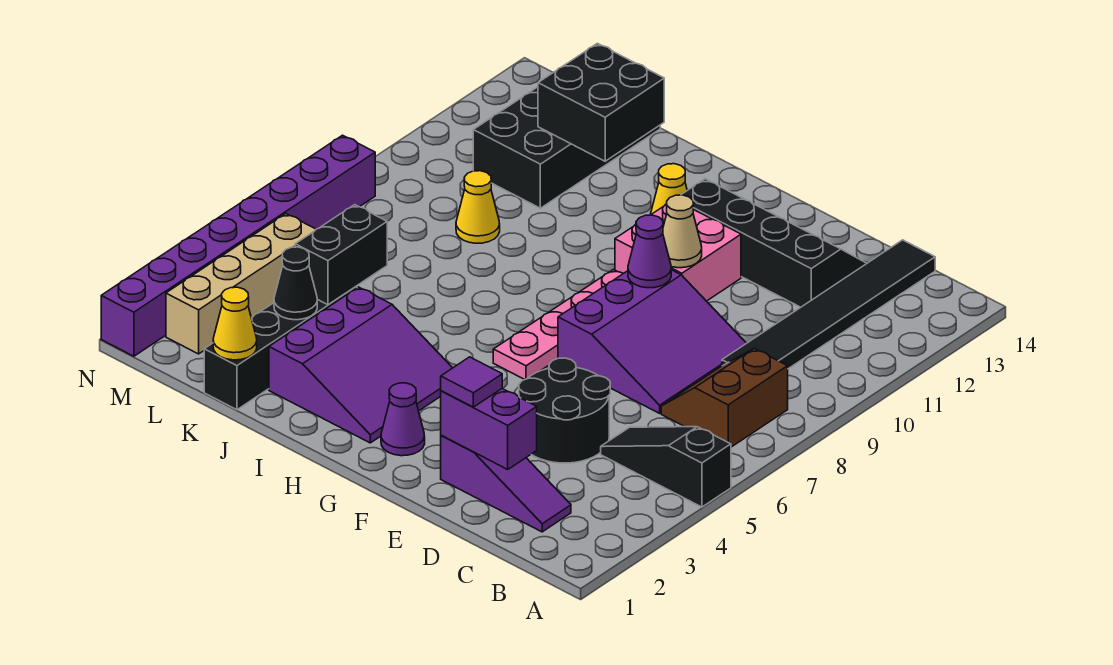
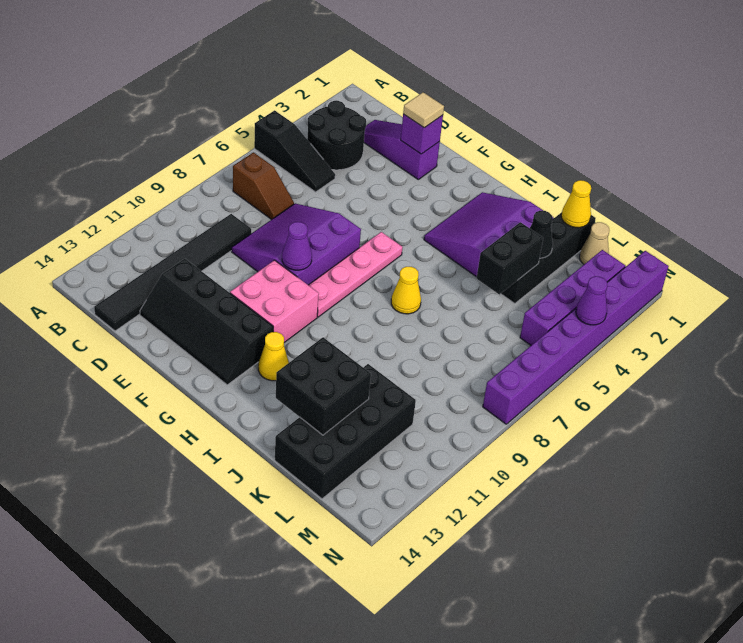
brown slope B7:C8 level 1 top B -> brown slope B7:C7 level 1 top B
purple brick D2:E2 level 2 -> purple brick E2 level 2
black round brick D4:E5 level 1 -> black round brick B3:C4 level 1
purple tile E2 level 3 -> tan tile E2 level 3
tan cone F10 level 2 -> tan cone L1 level 1
purple cone G2 level 1 -> purple cone N4 level 2
yellow cone K9 level 1 -> yellow cone I7 level 1
tan brick M2:M5 level 1 -> purple brick M2:M5 level 1

